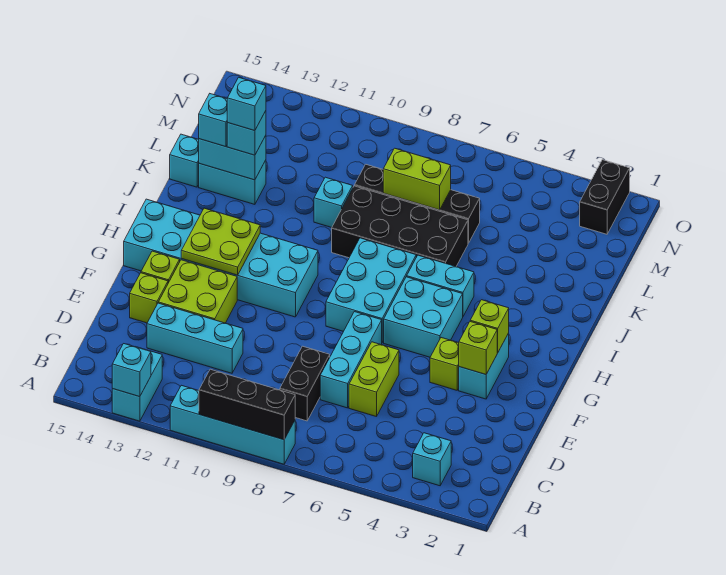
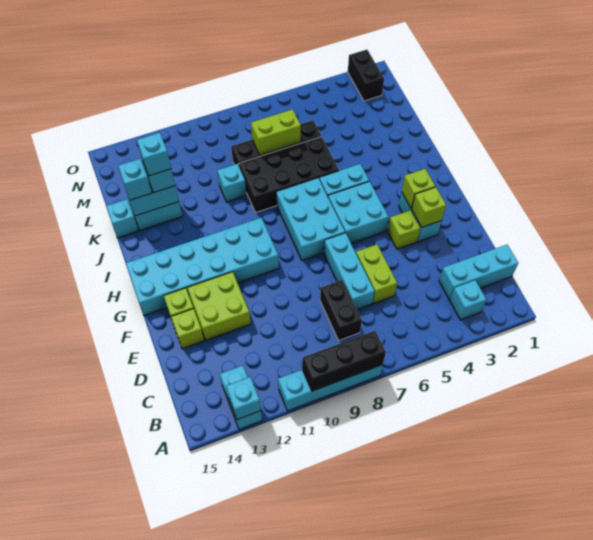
cyan brick D11:D13 level 1 -> cyan brick C1:C3 level 1
lime plate G12:H13 level 2 -> none

